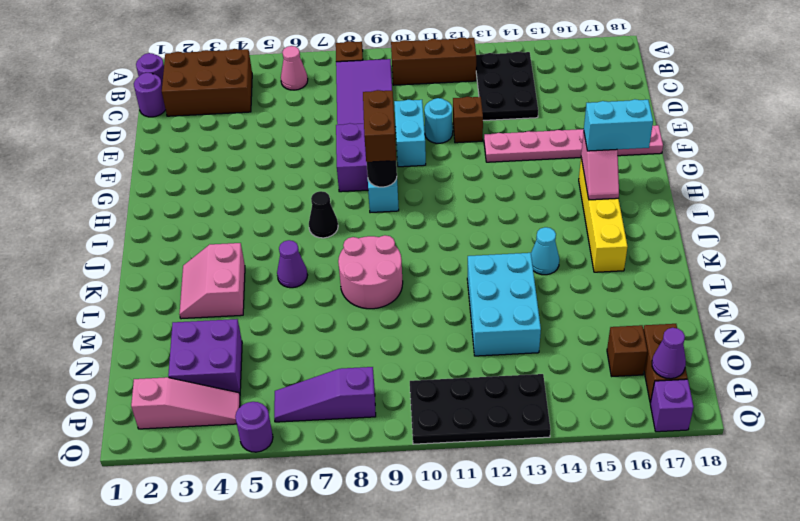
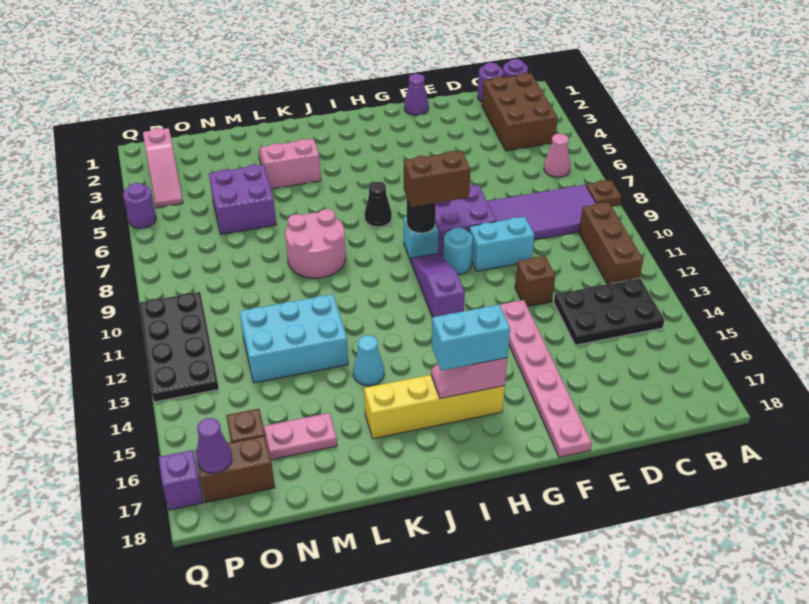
cyan round brick E11 level 1 -> cyan round brick G10 level 1
cyan brick H16:H17 level 3 -> cyan brick H16:I16 level 3
purple cone K6 level 1 -> purple cone F1 level 1
none -> pink plate M16:N16 level 1
purple brick N3:O4 level 1 -> purple brick M5:N6 level 1
purple slope P6:P8 level 1 top 8 -> purple slope H10:H12 level 1 top 12

